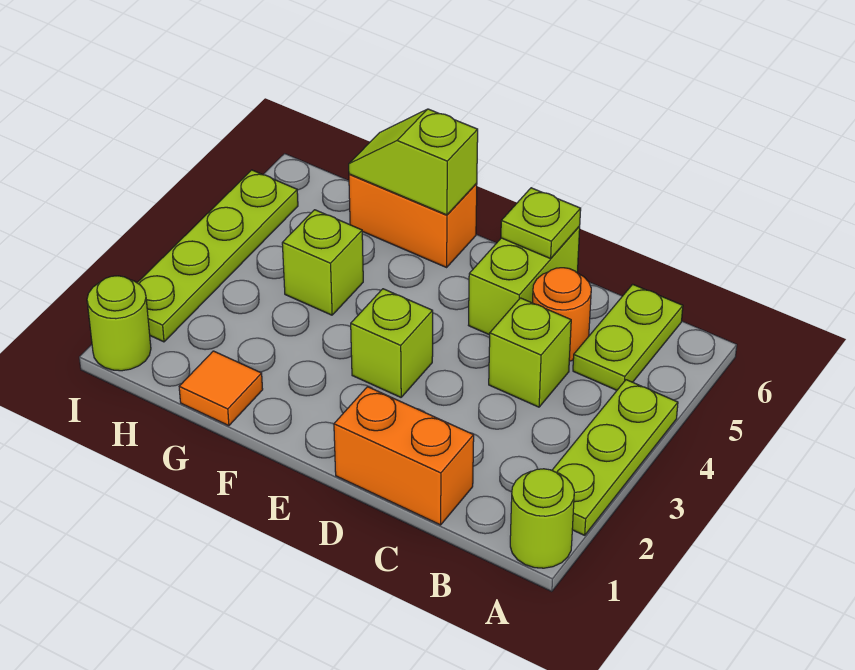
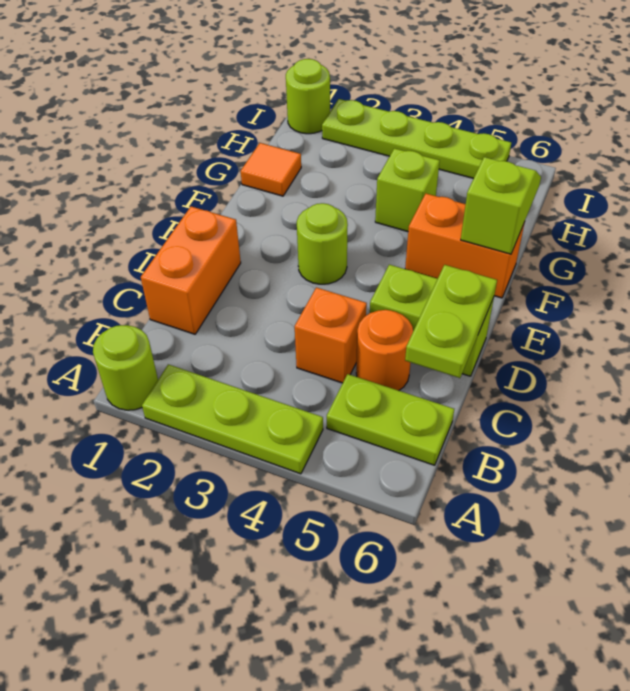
lime brick C4 level 1 -> orange brick C4 level 1
lime plate D6 level 2 -> lime plate C6:D6 level 2
lime brick E3 level 1 -> lime round brick E3 level 1
orange brick F6:G6 level 1 -> orange brick F5:F6 level 1

